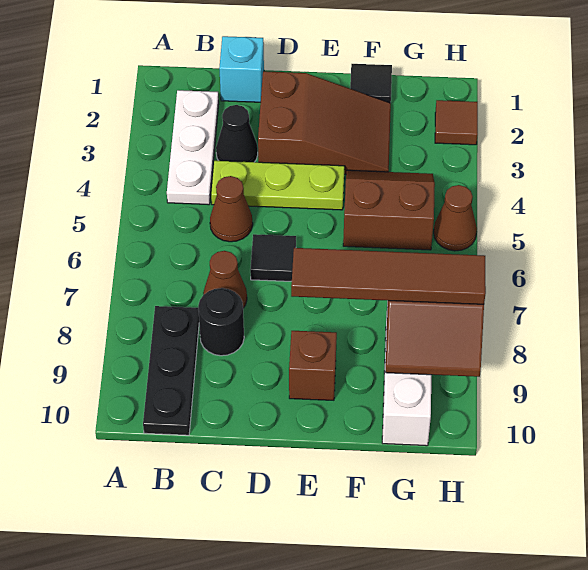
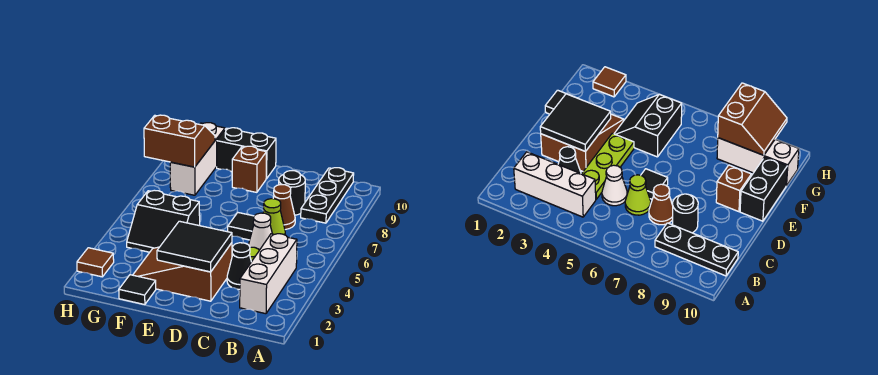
white plate B2:B4 level 1 -> white brick B2:B4 level 1
cyan brick C1 level 1 -> none
brown cone C5 level 1 -> white cone C5 level 1
none -> lime cone C6 level 1
none -> black tile D2:E3 level 2
brown tile E8:H8 level 3 -> none
none -> black brick E10:F10 level 1
brown slope F4:G5 level 1 top 5 -> black slope F4:G5 level 1 top 5
brown cone H5 level 1 -> none

